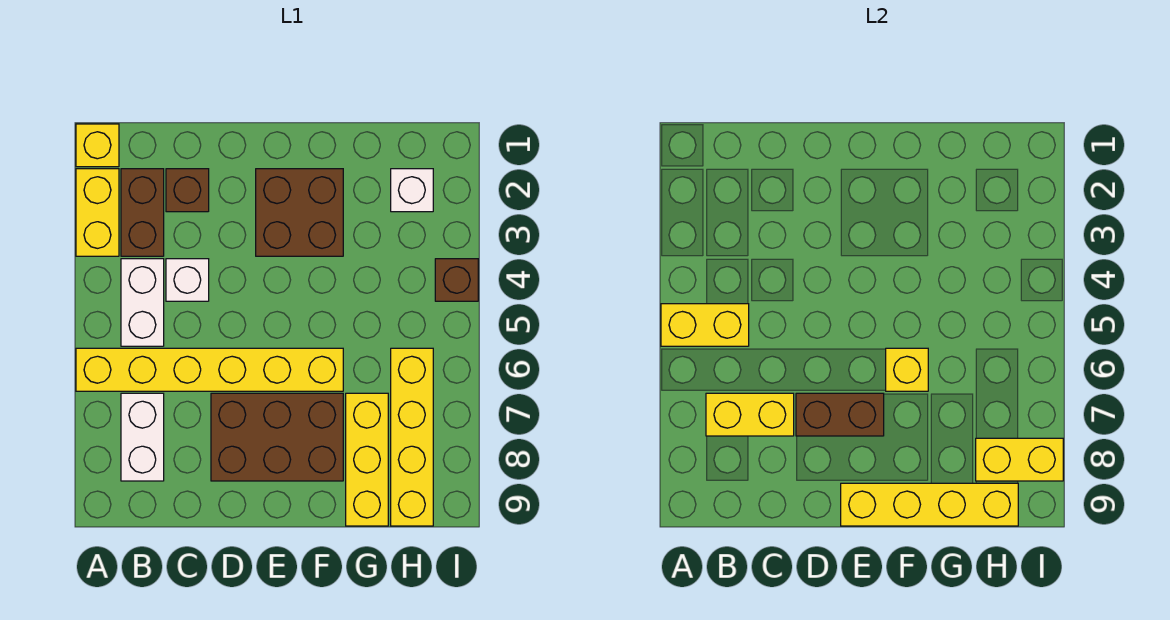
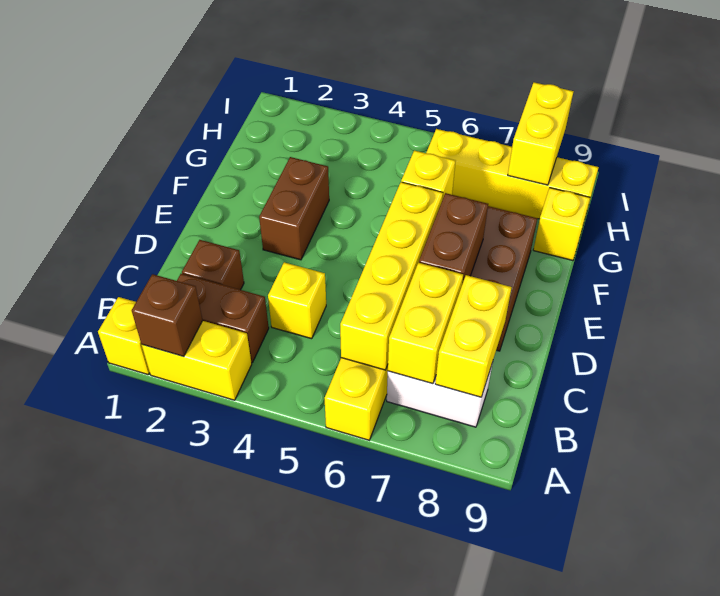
yellow brick A5:B5 level 2 -> yellow brick B8:C8 level 2
white brick B4:B5 level 1 -> none
white brick C4 level 1 -> yellow brick C4 level 1
brown brick E2:F3 level 1 -> brown brick E3:F3 level 1
yellow brick E9:H9 level 2 -> yellow brick B6:E6 level 2
yellow brick G7:G9 level 1 -> yellow brick G9 level 1
white brick H2 level 1 -> none
brown brick I4 level 1 -> brown brick A2 level 2

